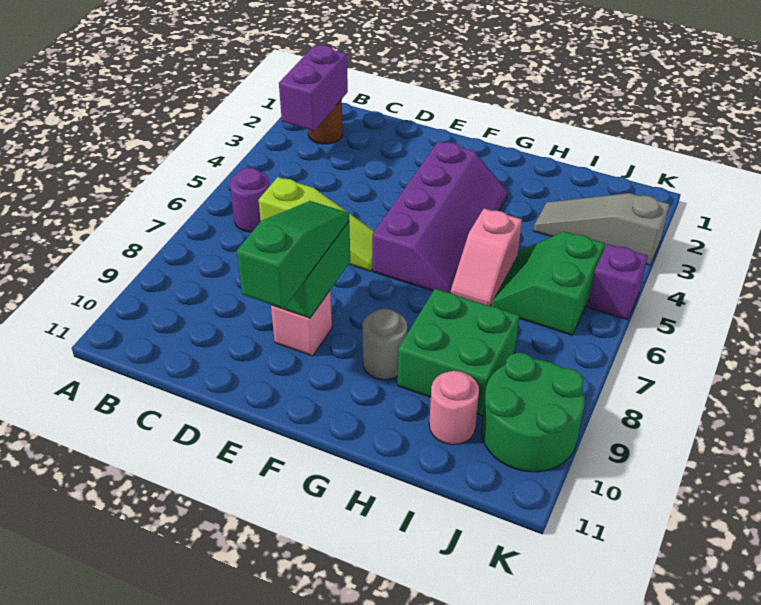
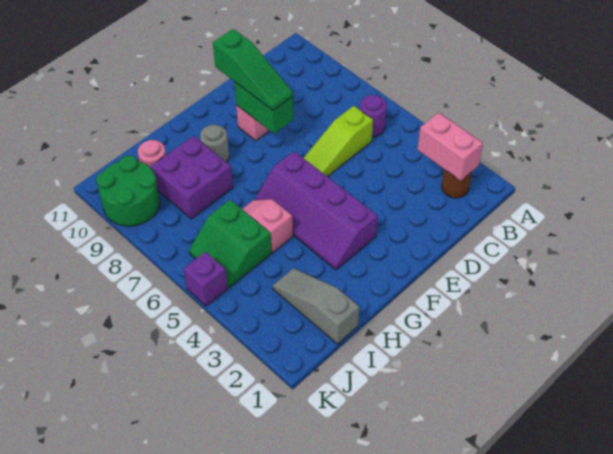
purple brick B2:B3 level 2 -> pink brick B2:B3 level 2
green brick H8:I9 level 1 -> purple brick H8:I9 level 1
grey slope I3:K3 level 1 top K -> grey slope I1:I3 level 1 top 1
green slope I5:J6 level 1 top J -> green slope I5:J6 level 1 top I

